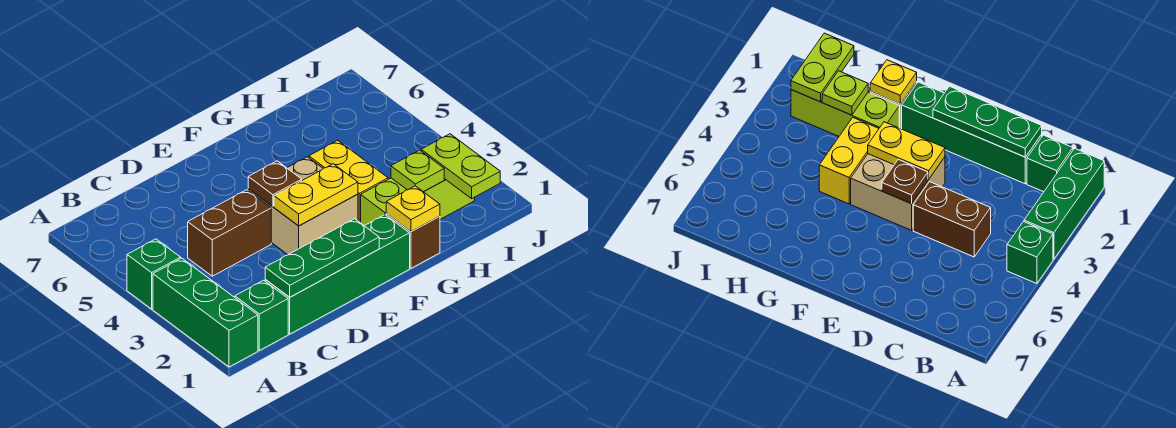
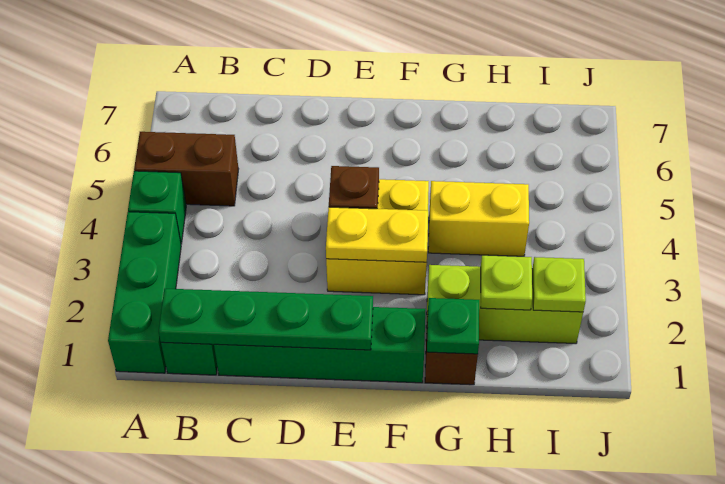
green plate C1:E1 level 2 -> green plate B1:E1 level 2
brown brick C4:D4 level 1 -> brown brick A5:B5 level 1
tan brick E3:F4 level 1 -> yellow brick E3:F4 level 1
yellow plate G1 level 2 -> green plate G1 level 2
yellow brick G3:G4 level 1 -> yellow brick G4:H4 level 1
lime plate I1:I2 level 2 -> lime plate I2 level 2

